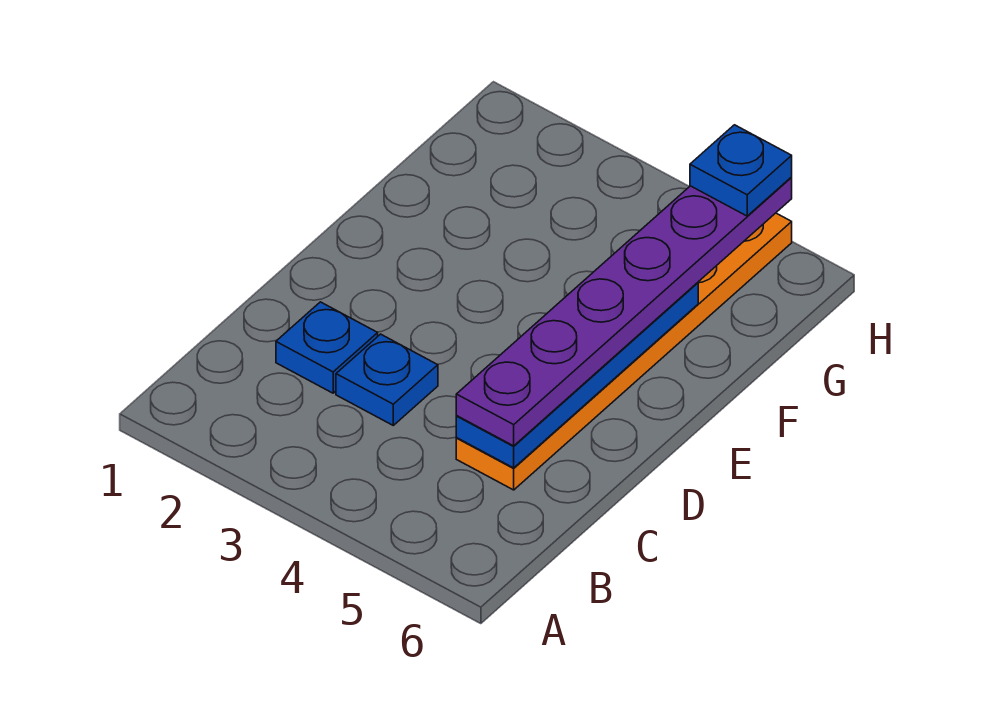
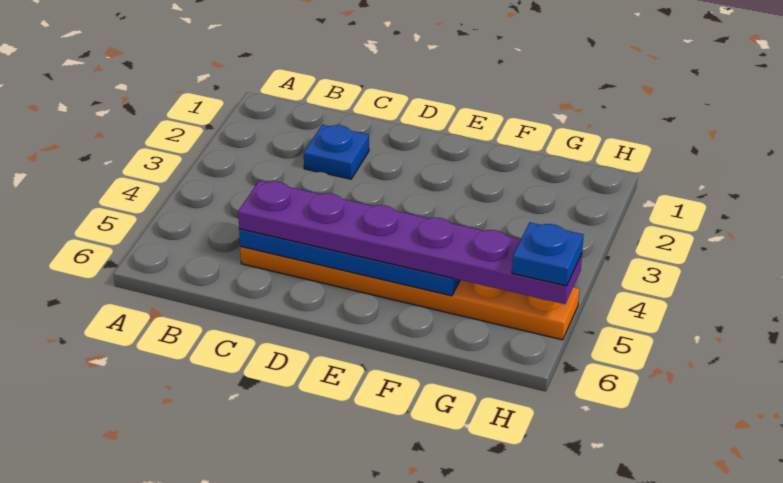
blue plate C3 level 1 -> none

